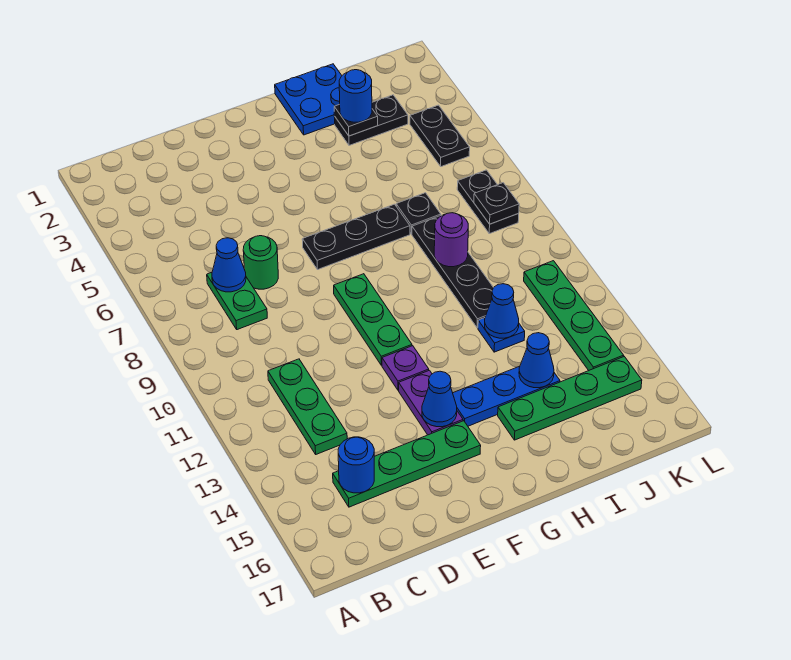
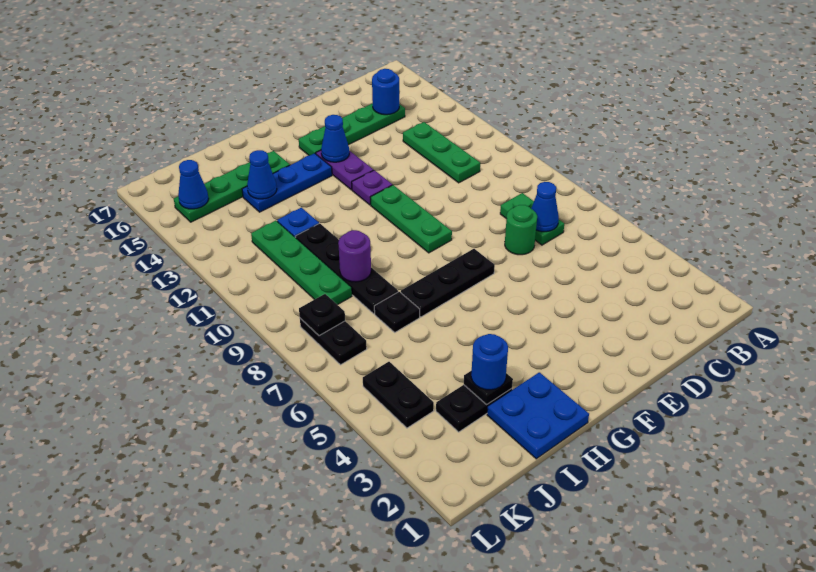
blue cone I12 level 2 -> blue cone K15 level 2
green plate K11:K14 level 1 -> green plate J9:J12 level 1

